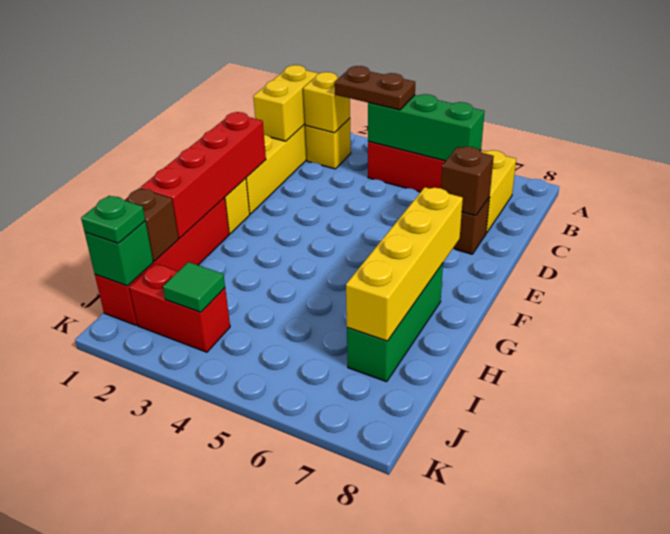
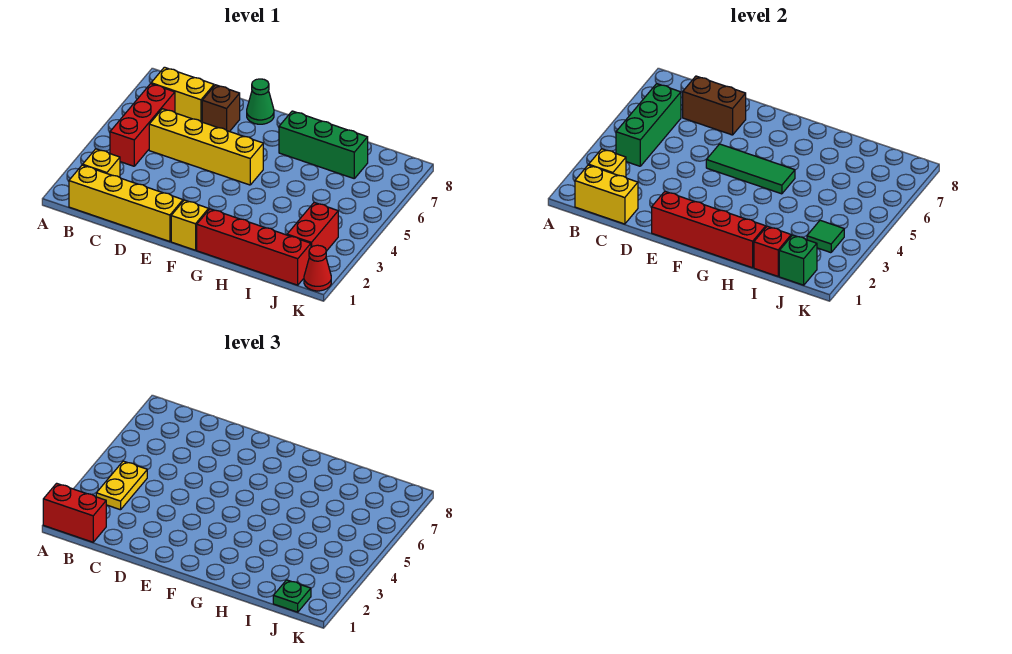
none -> red brick A1:B1 level 3
brown plate B3:B4 level 3 -> yellow plate B3:B4 level 3
brown brick D7 level 2 -> brown brick C7:D7 level 2
none -> green tile E5:G5 level 2
none -> green cone E8 level 1
yellow brick F7:I7 level 2 -> yellow brick C5:F5 level 1
brown brick I1 level 2 -> red brick I1 level 2
none -> red cone K1 level 1

